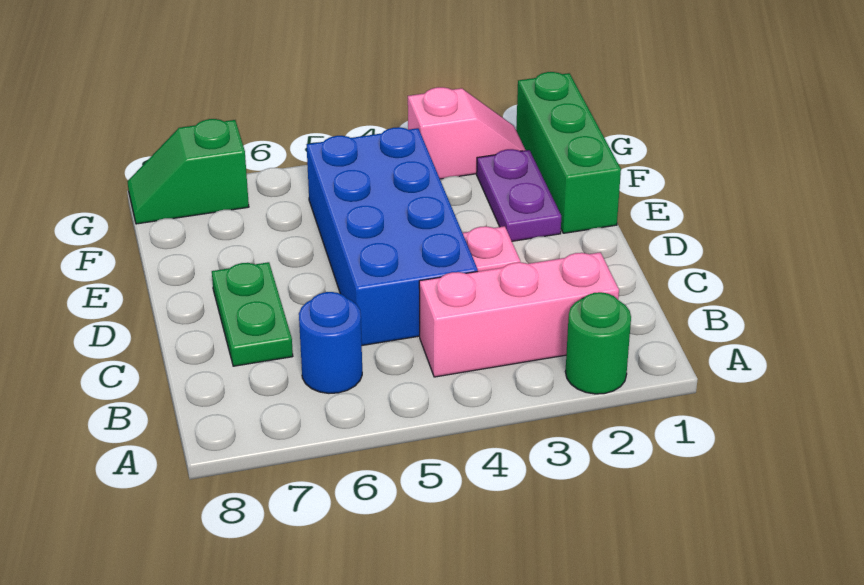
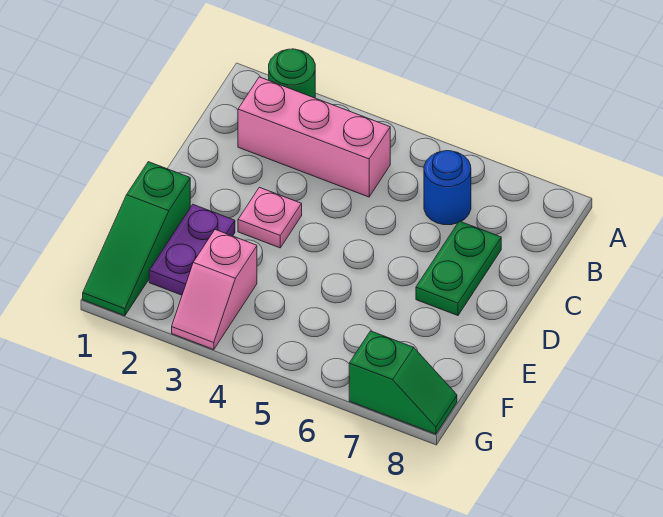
blue brick C4:F5 level 1 -> none
green brick E1:G1 level 1 -> green slope E1:G1 level 1 top E
pink slope G2:G3 level 1 top 3 -> pink slope F3:G3 level 1 top F

